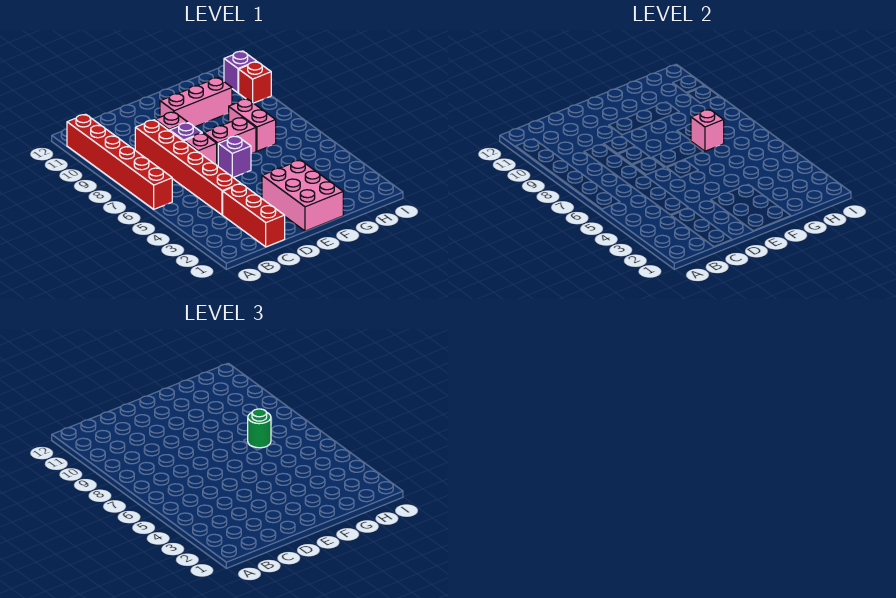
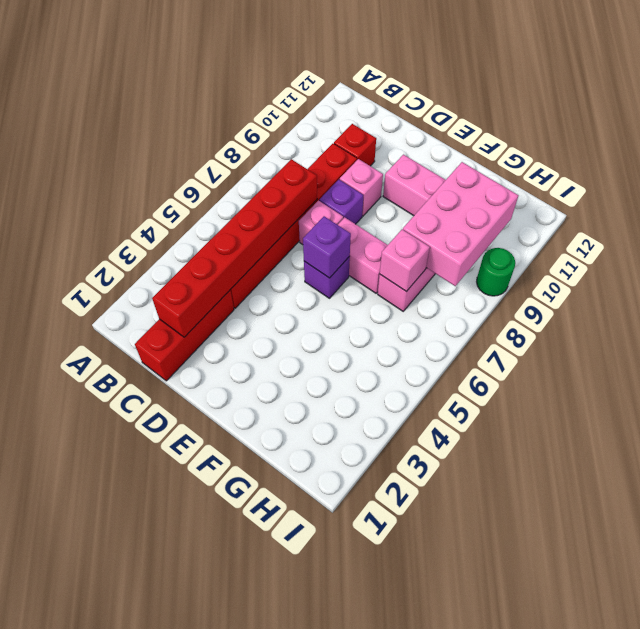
red brick A6:A11 level 1 -> red brick C2:C7 level 2
pink brick E1:F3 level 1 -> pink brick G8:H10 level 2
green round brick G7 level 3 -> green round brick I9 level 1
red brick I10 level 1 -> red brick C10 level 1
purple brick I11 level 1 -> purple brick E6 level 2

